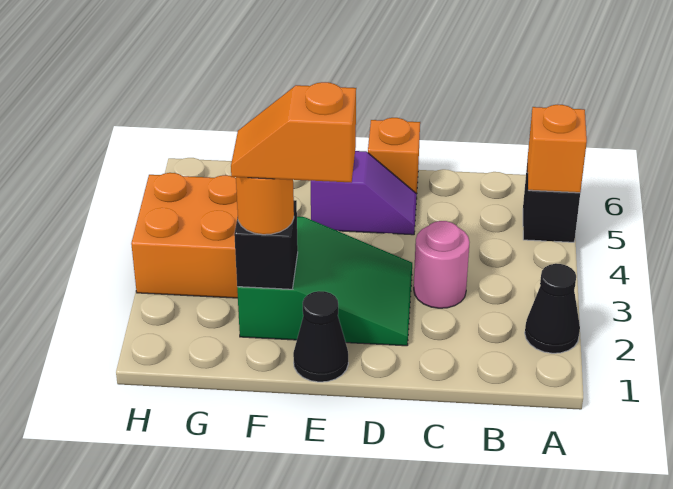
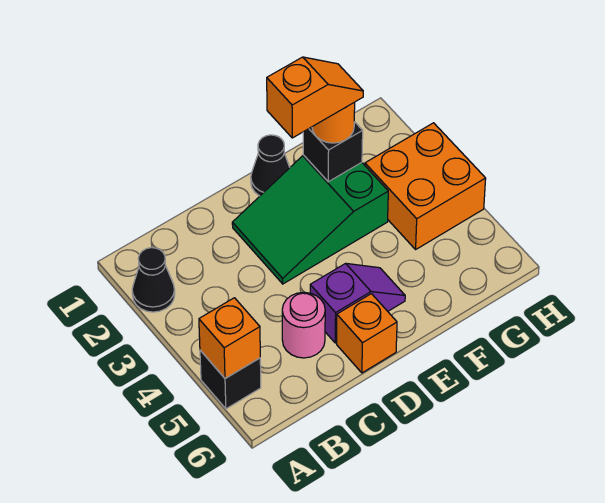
pink round brick C3 level 1 -> pink round brick C5 level 1
purple slope D5:E5 level 1 top E -> purple slope D5:E5 level 1 top D

